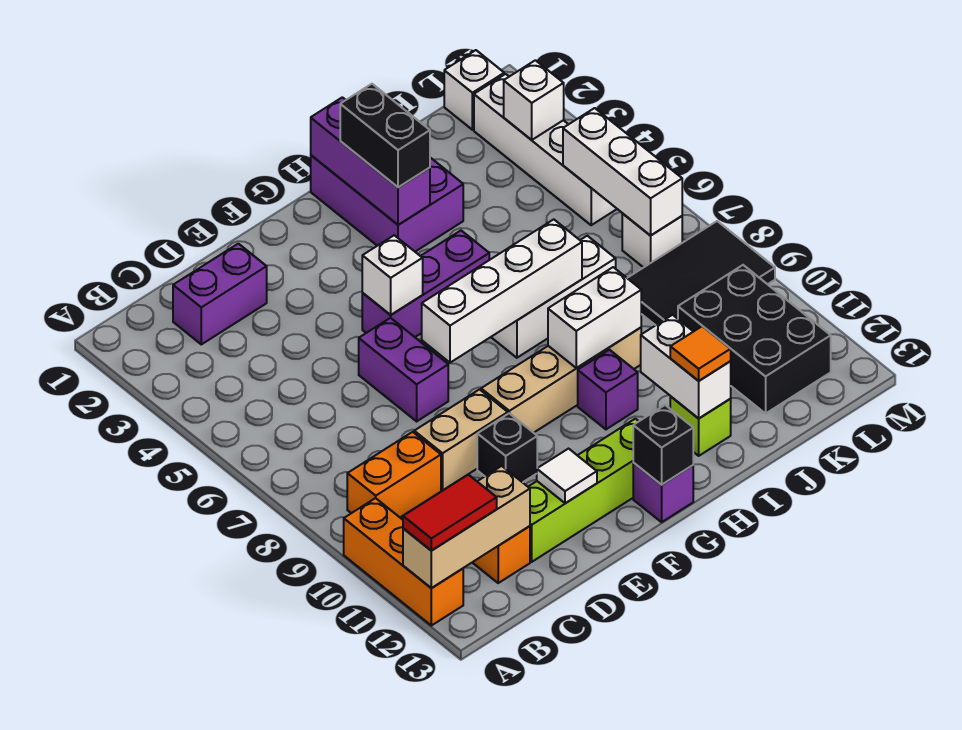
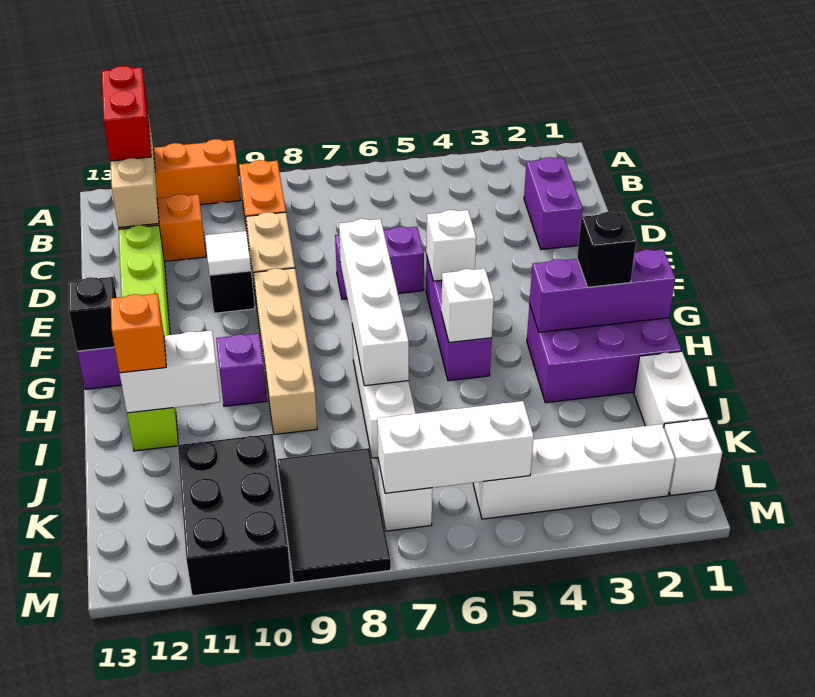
red tile A12:B12 level 3 -> red brick A12:B12 level 3
white tile E12 level 2 -> white tile E10 level 2
black brick H2:H3 level 3 -> black brick H2 level 3
white brick H9:I9 level 2 -> white brick J1:K1 level 1
orange tile I12 level 3 -> orange brick I12 level 3
black brick K10:L12 level 1 -> black brick K10:M11 level 1
white brick L3 level 2 -> white brick H5 level 2

